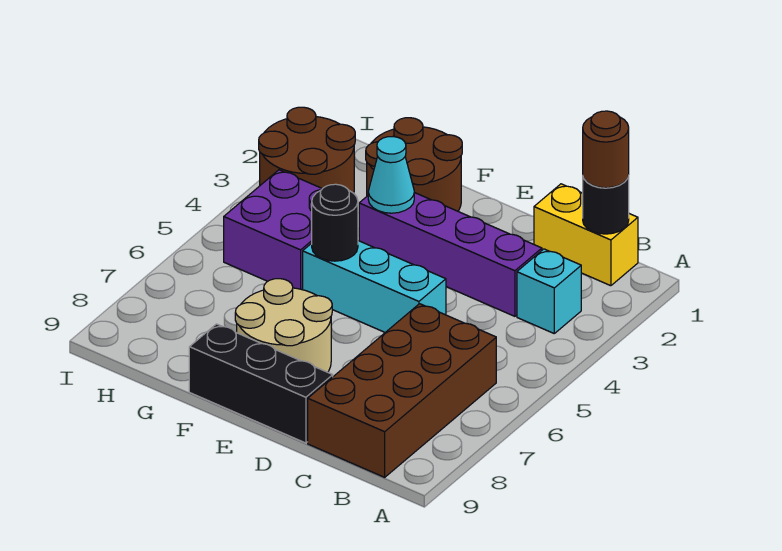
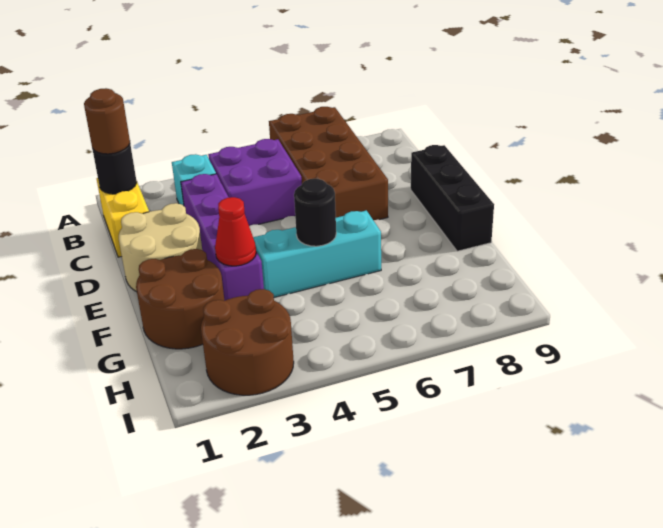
brown brick B6:C9 level 1 -> brown brick A6:D7 level 1
cyan brick D5:F5 level 1 -> cyan brick F4:F6 level 1
tan round brick E7:F8 level 1 -> tan round brick D1:E2 level 1
cyan cone F3 level 2 -> red cone F3 level 2
purple brick G4:H5 level 1 -> purple brick B4:C5 level 1

